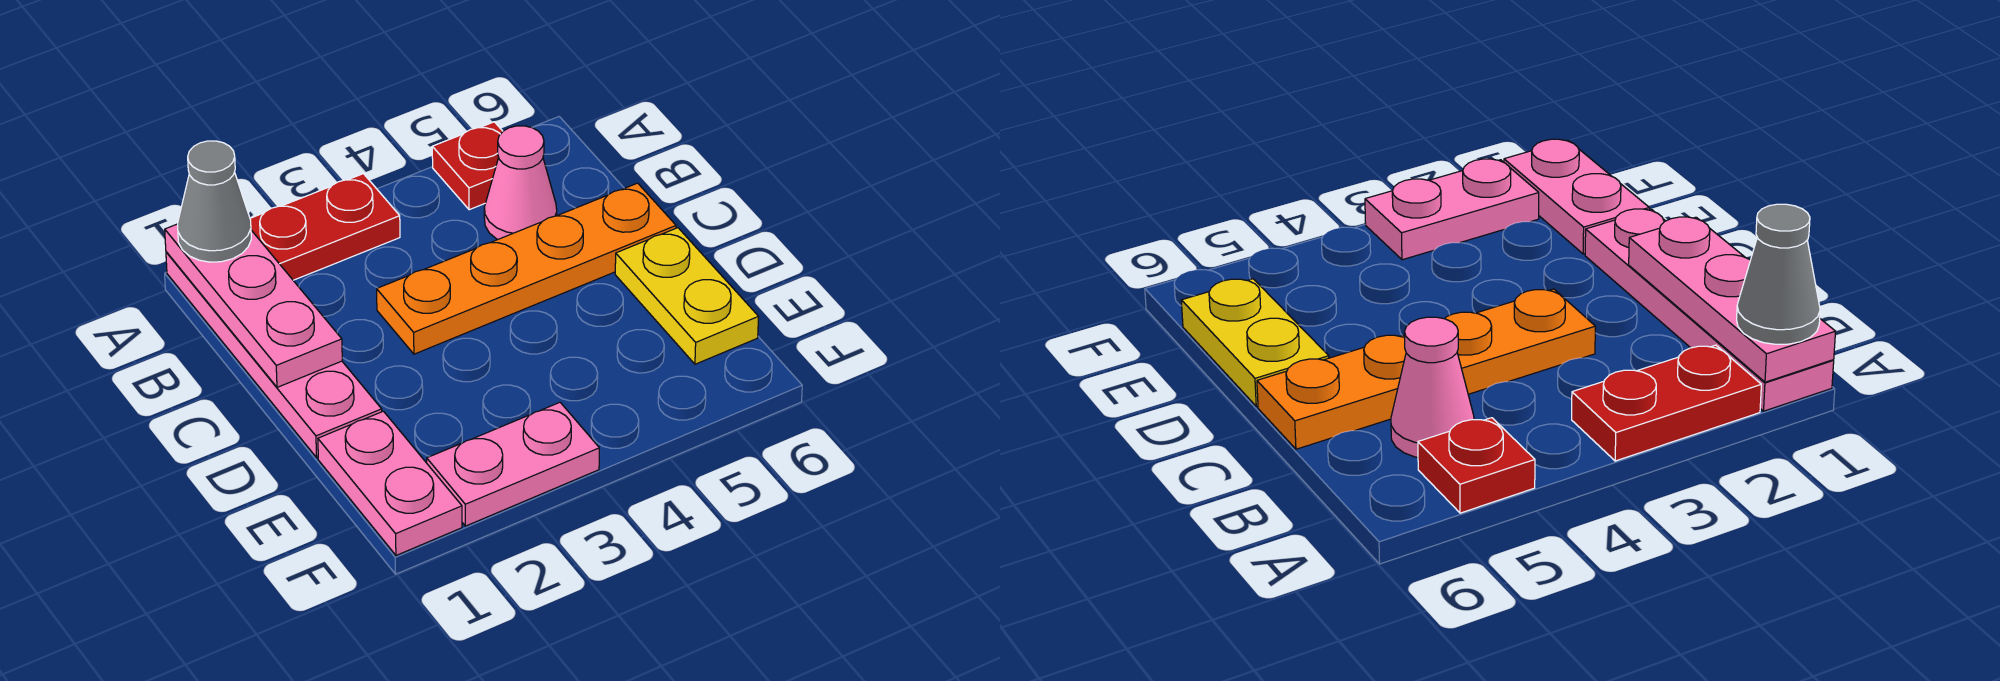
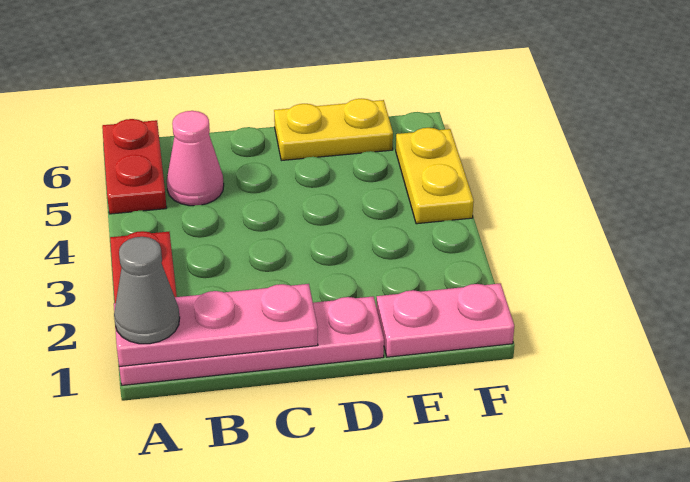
red plate A5 level 1 -> red plate A5:A6 level 1
orange plate C3:C6 level 1 -> none
pink plate F2:F3 level 1 -> none
none -> yellow plate F4:F5 level 1

